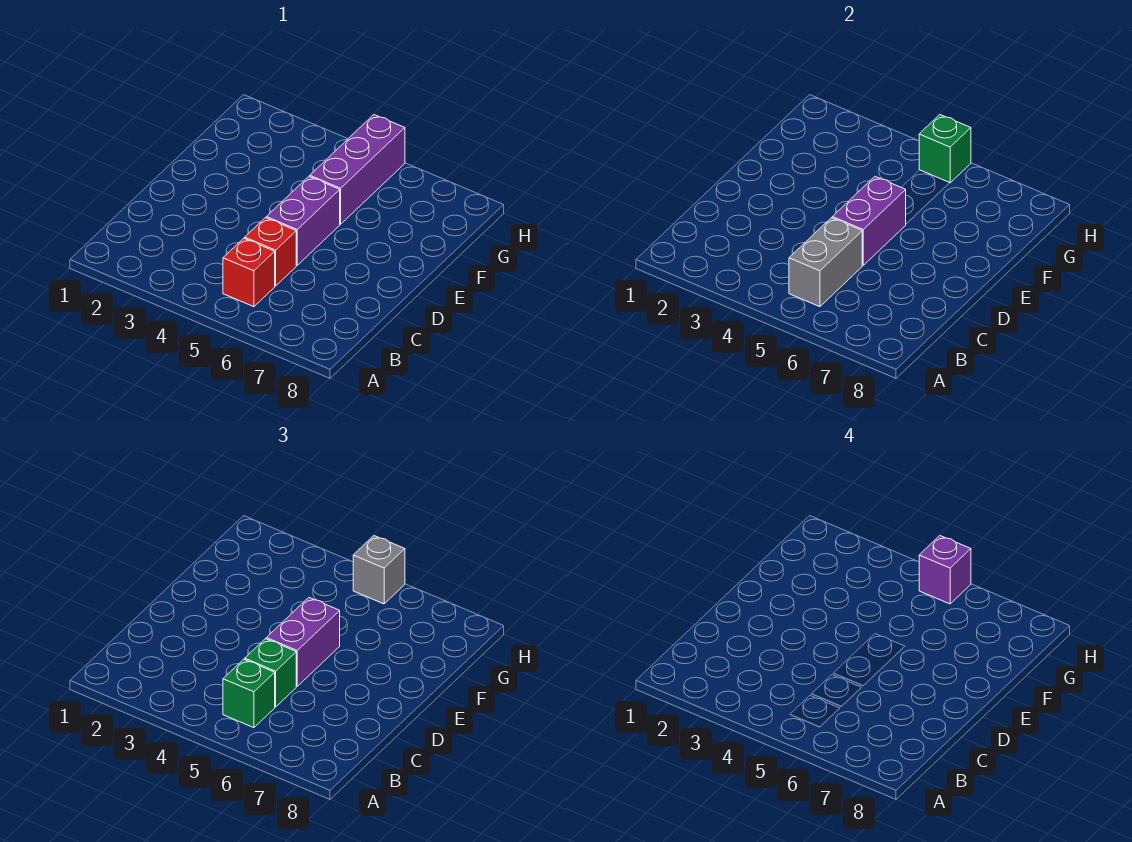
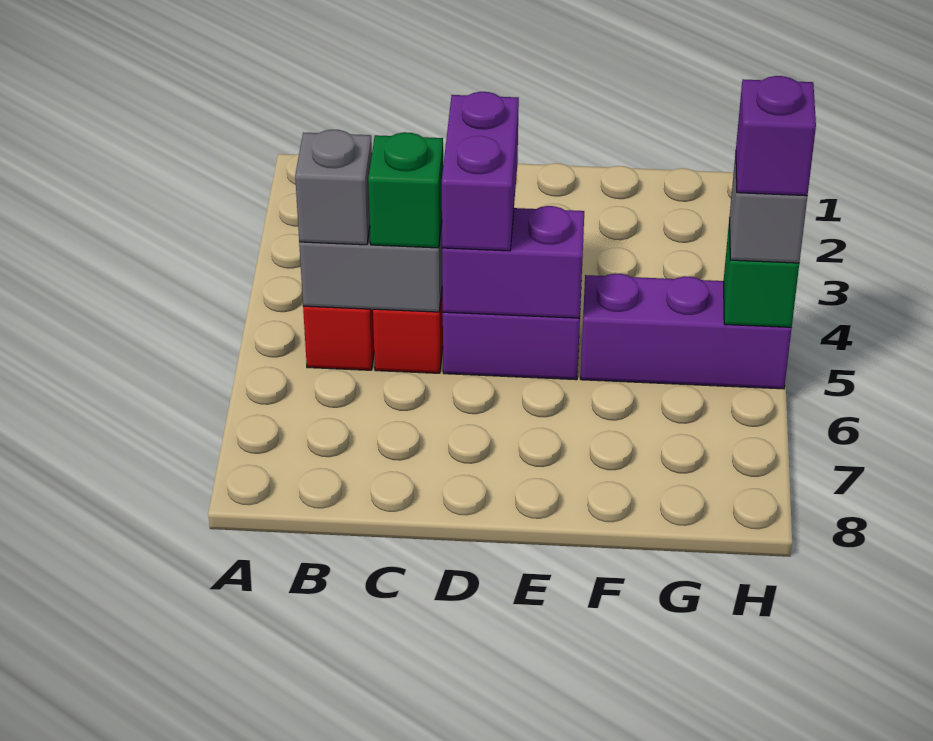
green brick B5 level 3 -> grey brick B5 level 3
purple brick D5:E5 level 3 -> purple brick D4:D5 level 3

